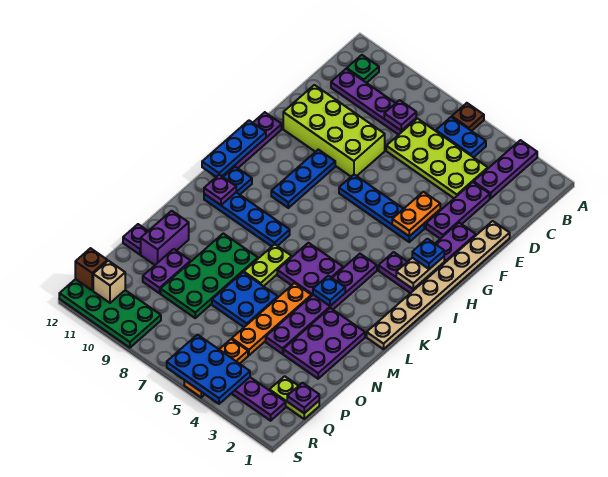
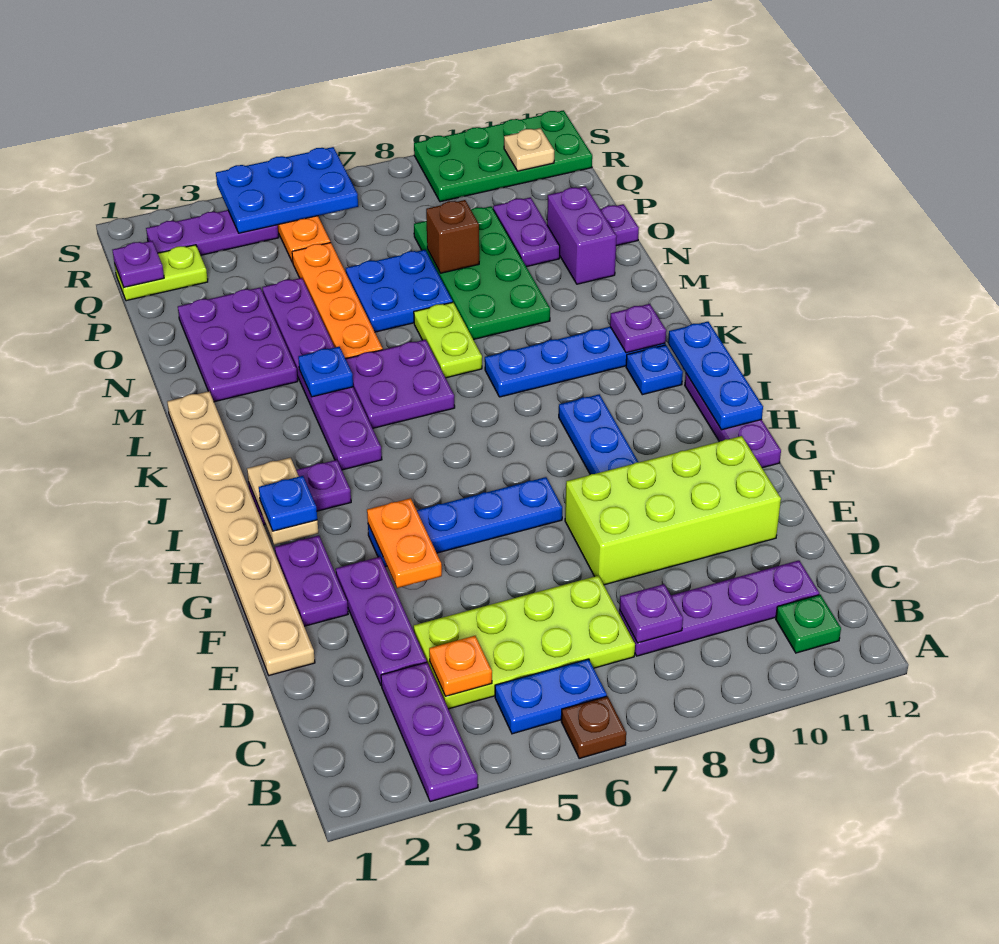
none -> orange plate C4 level 2
tan brick R11 level 2 -> tan plate R11 level 2
brown brick R12 level 2 -> brown brick O8 level 2

